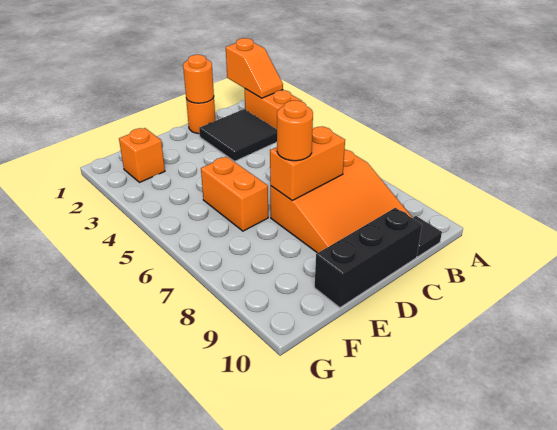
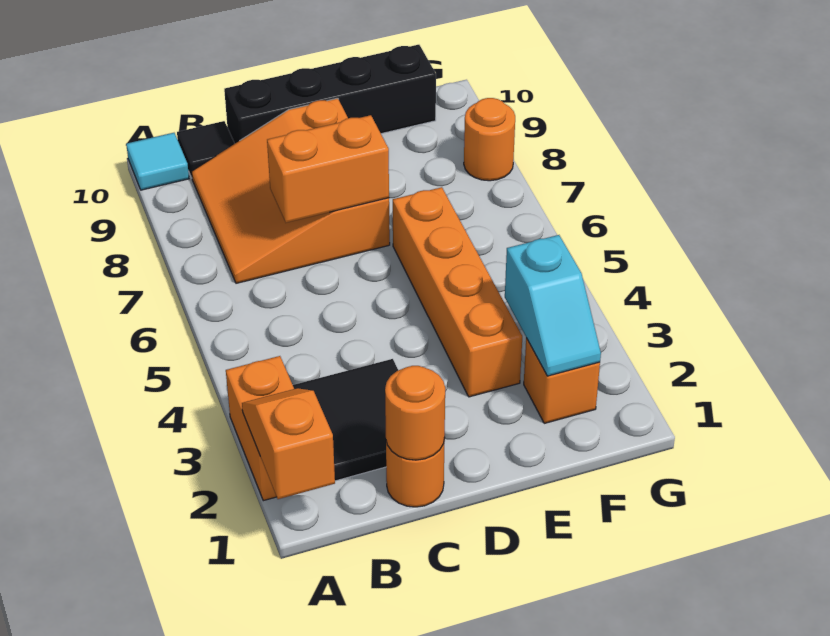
none -> cyan tile A10 level 1
orange slope B7:D9 level 1 top 7 -> orange slope B7:D9 level 1 top D
black brick C10:E10 level 1 -> black brick C10:F10 level 1
orange round brick D7 level 3 -> orange round brick G8 level 1
orange brick E5:E6 level 1 -> orange brick E3:E6 level 1
none -> cyan slope F2:F3 level 2 top 3

